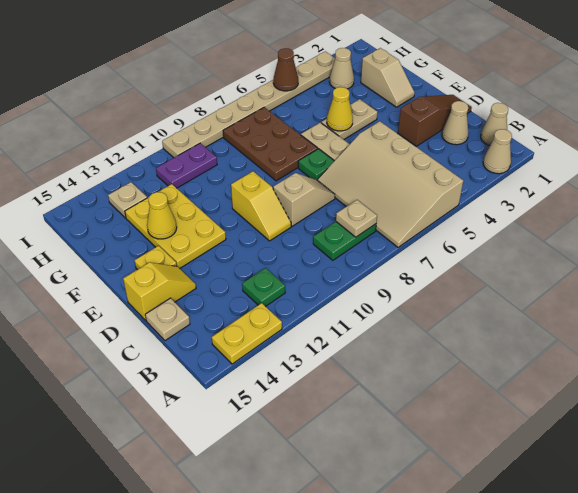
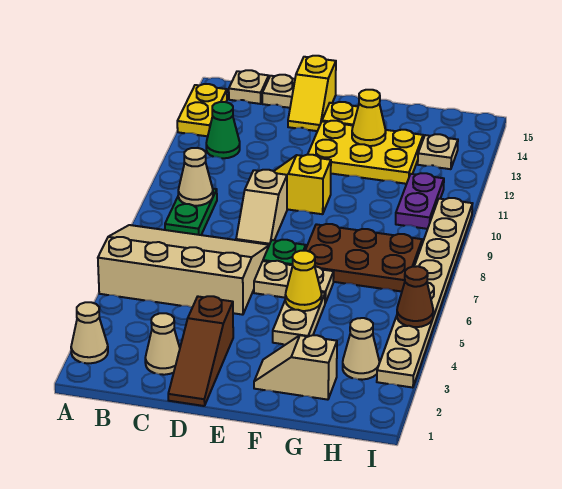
tan cone B1 level 1 -> tan cone B9 level 2
tan plate B8 level 2 -> tan plate B15 level 1
green plate B12 level 1 -> green cone B12 level 1

